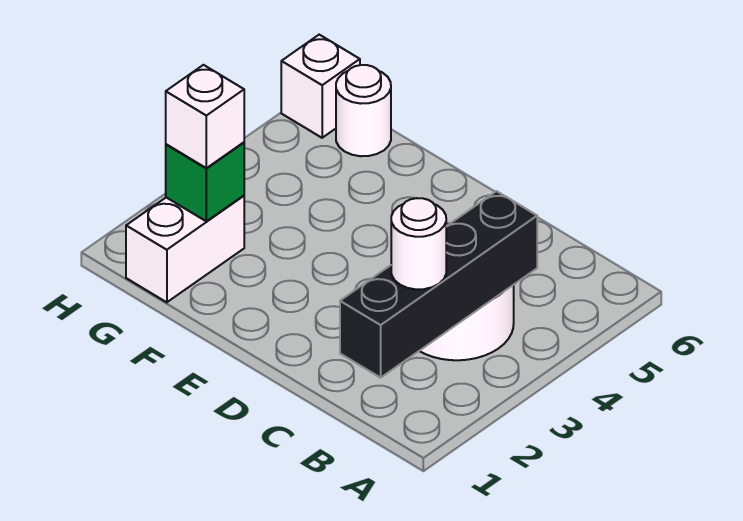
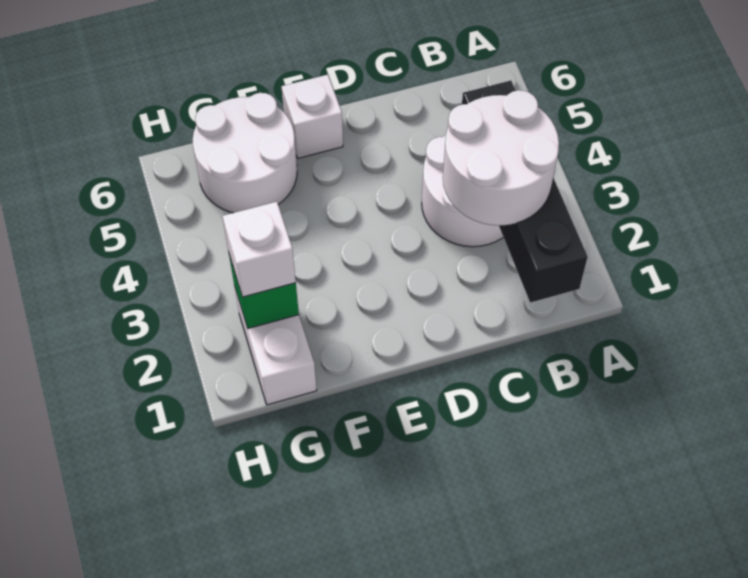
white round brick B2 level 3 -> white round brick B2:C3 level 3
white round brick G6 level 1 -> white round brick F5:G6 level 1
white brick H6 level 1 -> white brick E6 level 1

